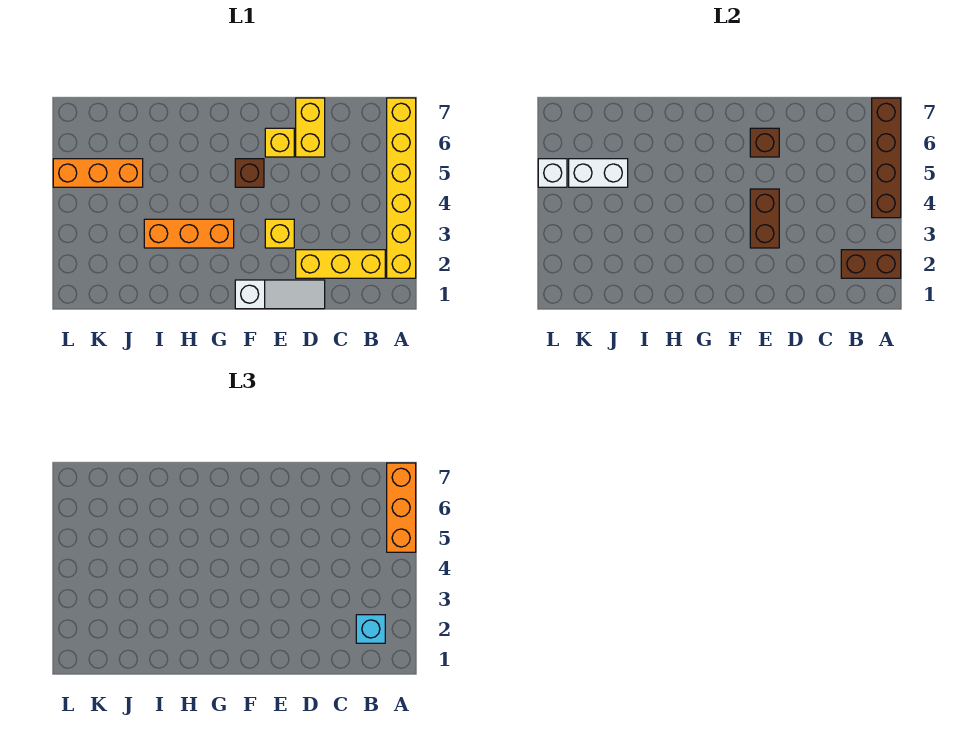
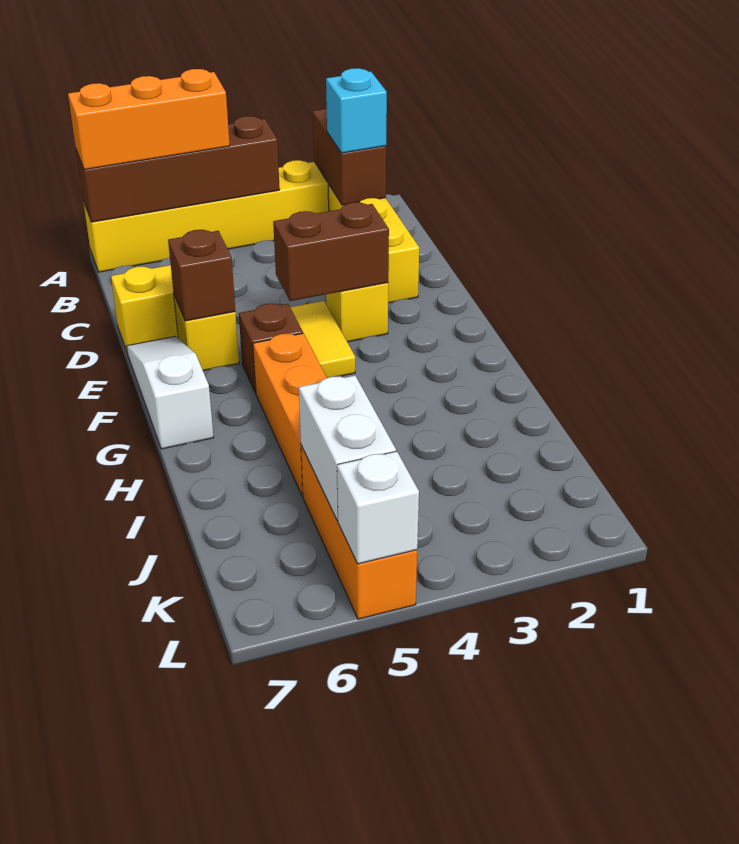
white slope D1:F1 level 1 top F -> white slope E7:G7 level 1 top G
none -> yellow tile E4:F4 level 1
orange brick G3:I3 level 1 -> orange brick G5:I5 level 1

